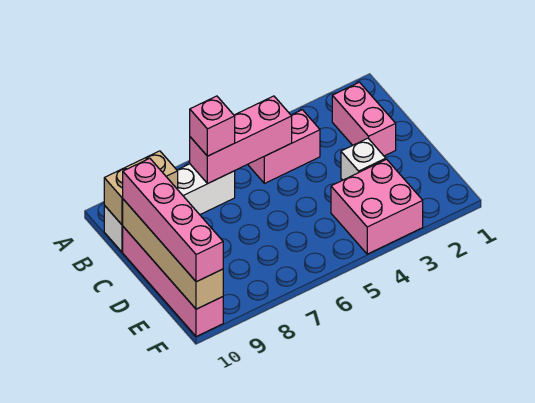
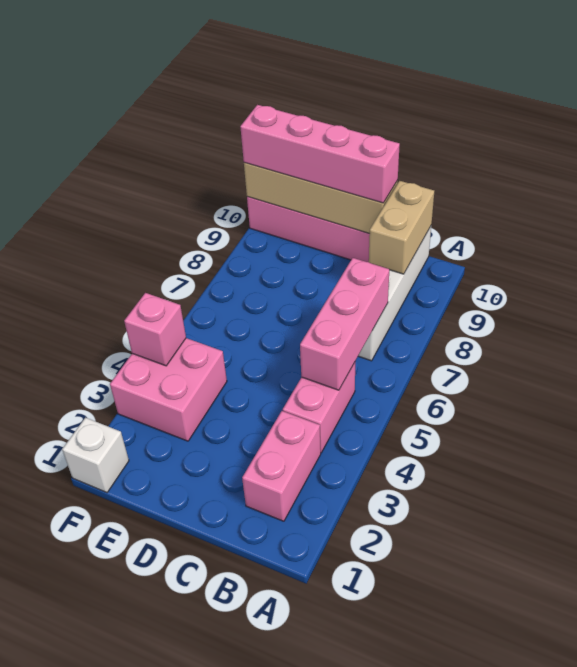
pink brick B2:C2 level 1 -> pink brick B2:B3 level 1
pink brick B7 level 3 -> pink brick F4 level 2
white brick D3 level 1 -> white brick F1 level 1

